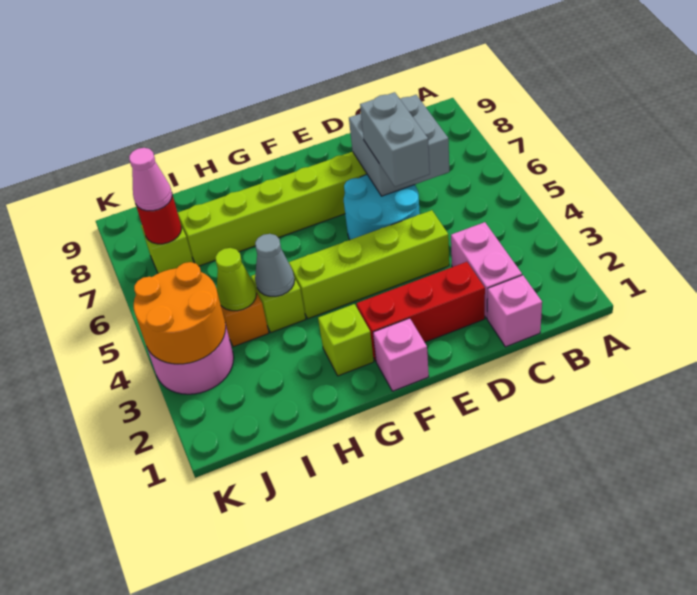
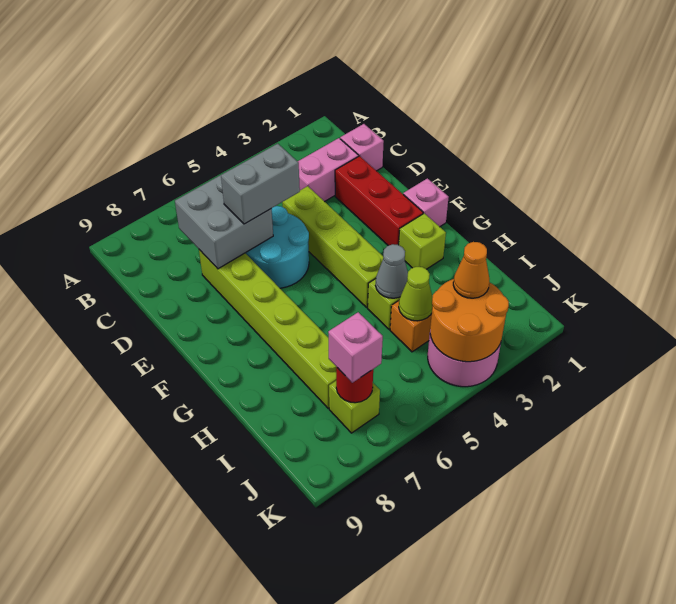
none -> orange cone J3 level 3
pink cone J7 level 3 -> pink brick J7 level 3

